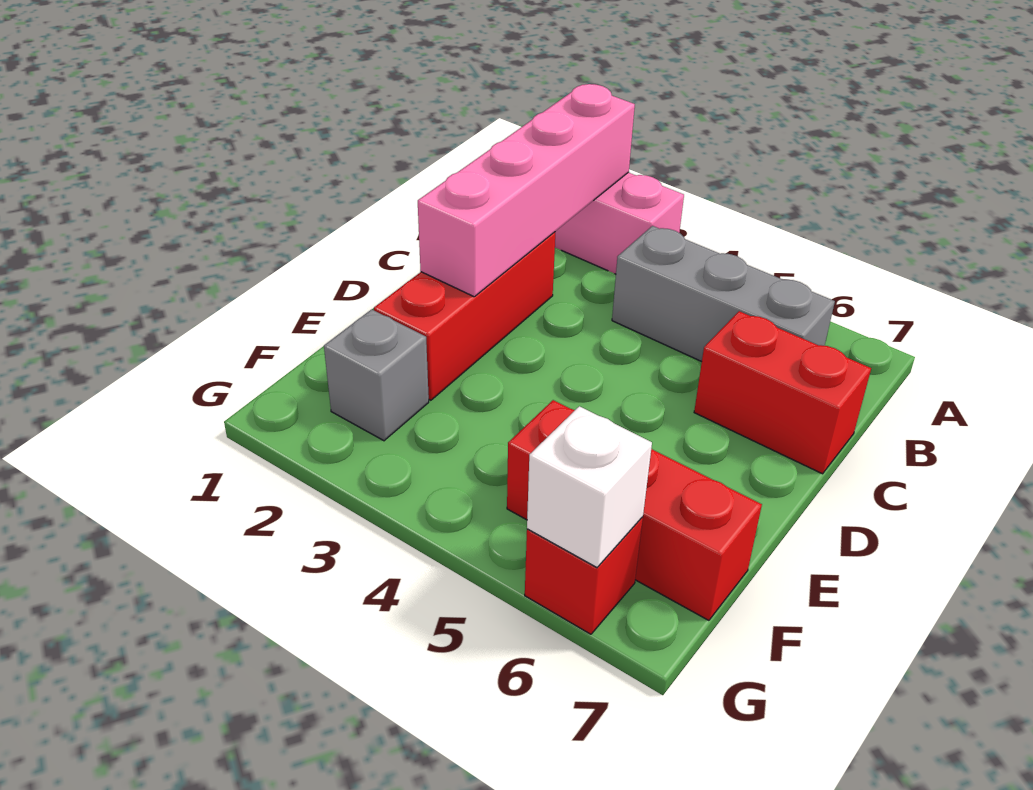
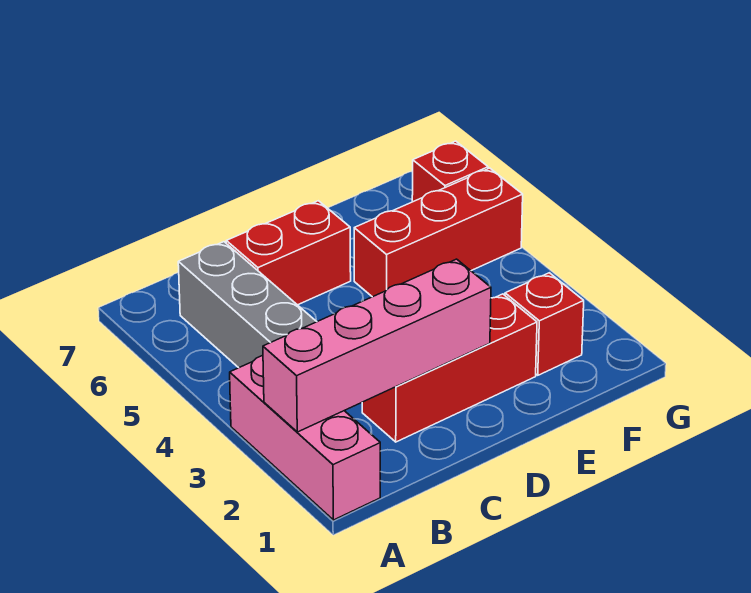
red brick C6:C7 level 1 -> red brick C6:D6 level 1
grey brick F2 level 1 -> red brick F2 level 1
red brick F5:F7 level 1 -> red brick E5:G5 level 1
white brick G6 level 2 -> none

